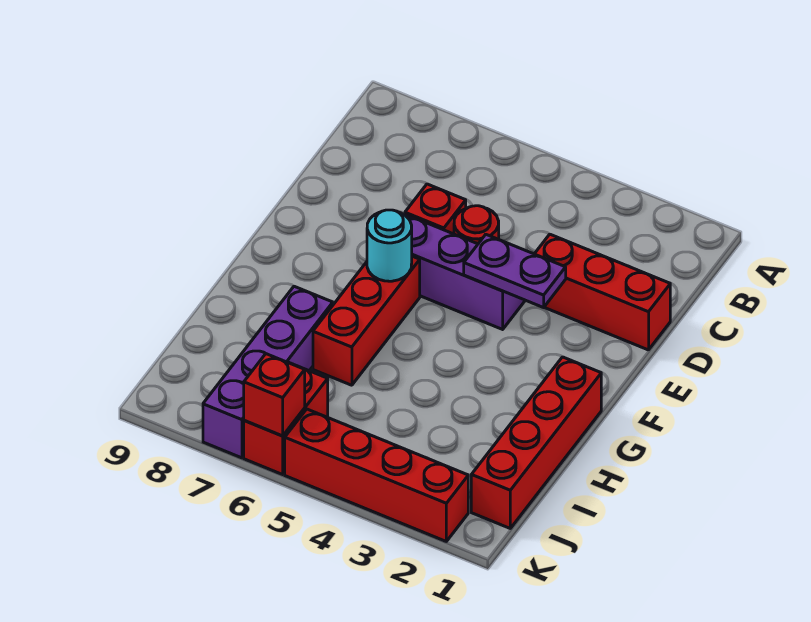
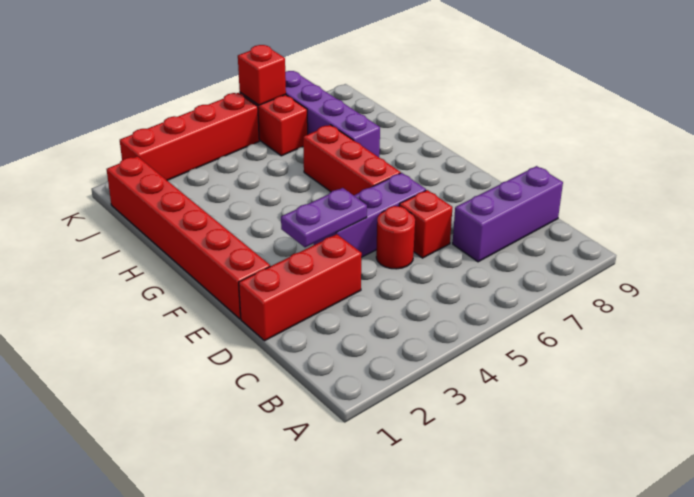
none -> purple brick C7:C9 level 1
cyan round brick F6 level 2 -> none
red brick G1:J1 level 1 -> red brick E1:J1 level 1

